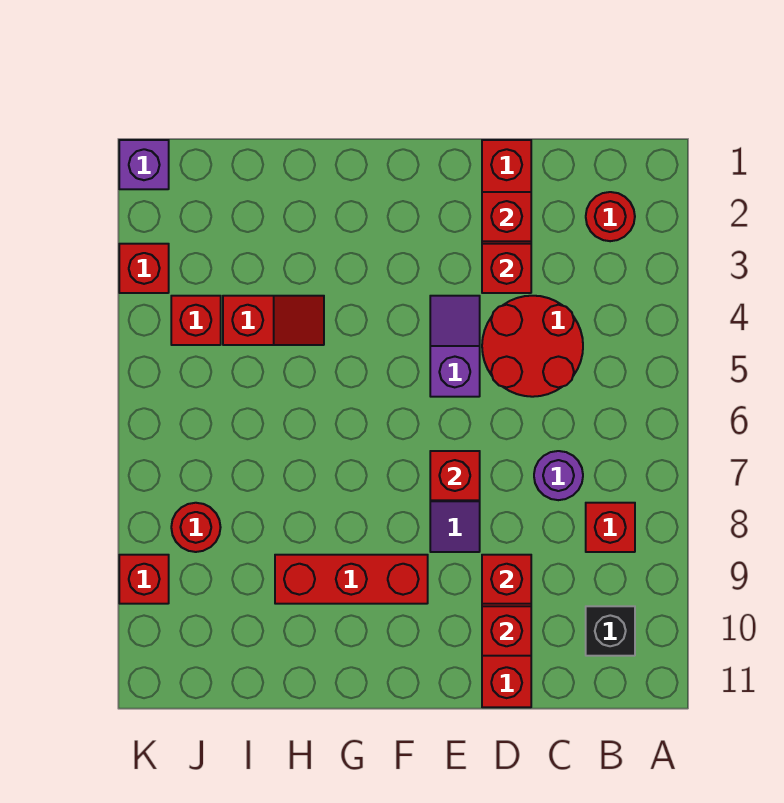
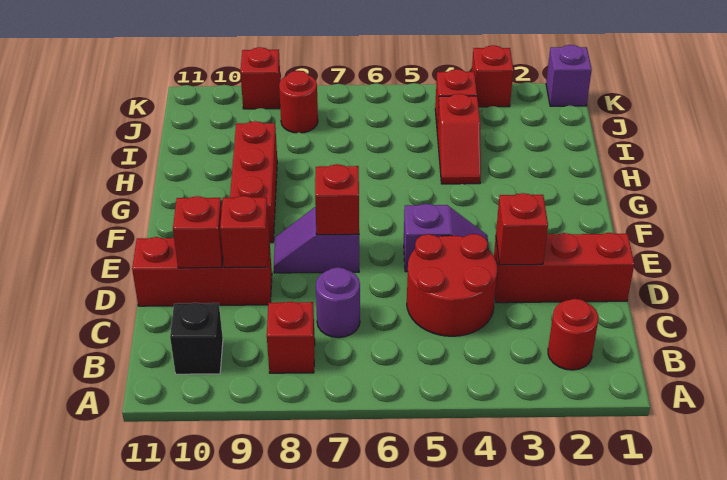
red brick D2 level 2 -> none

